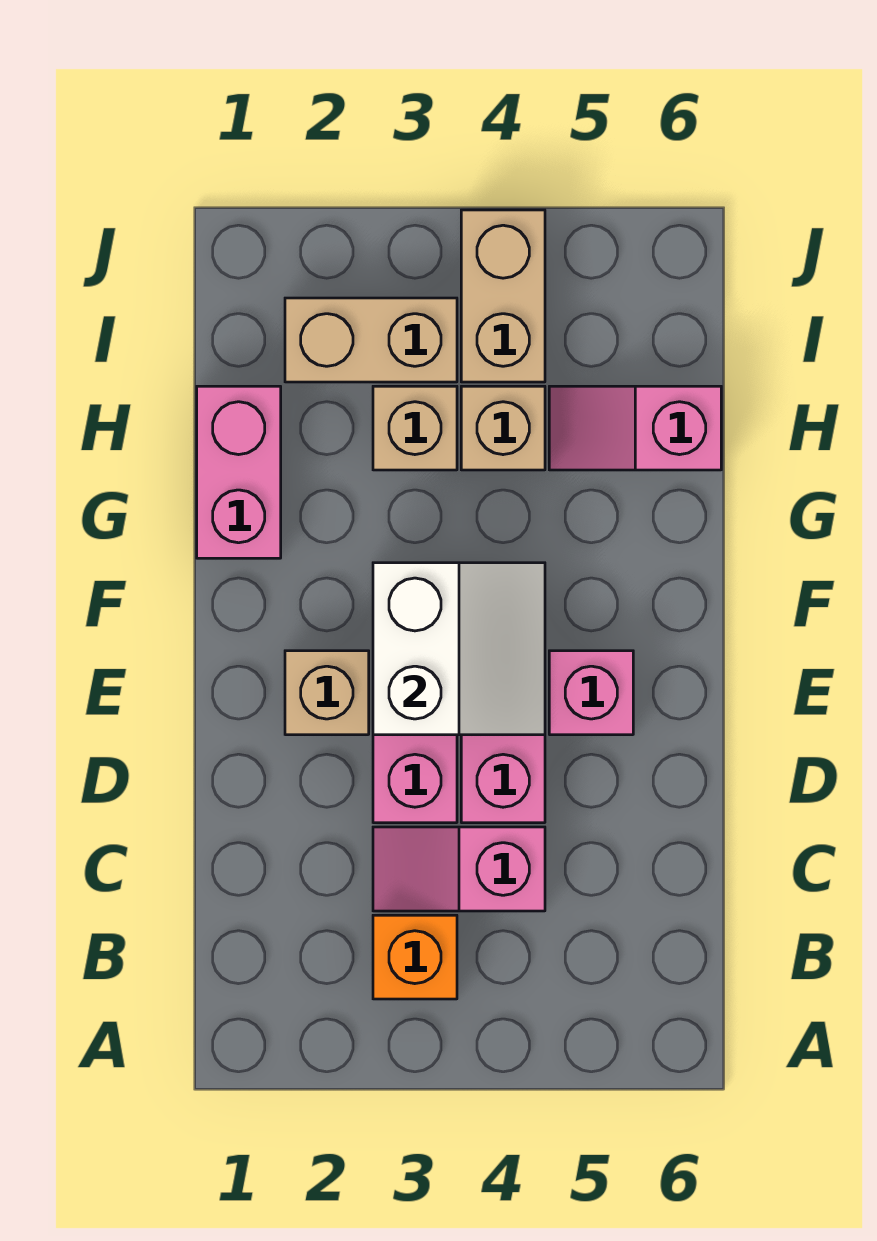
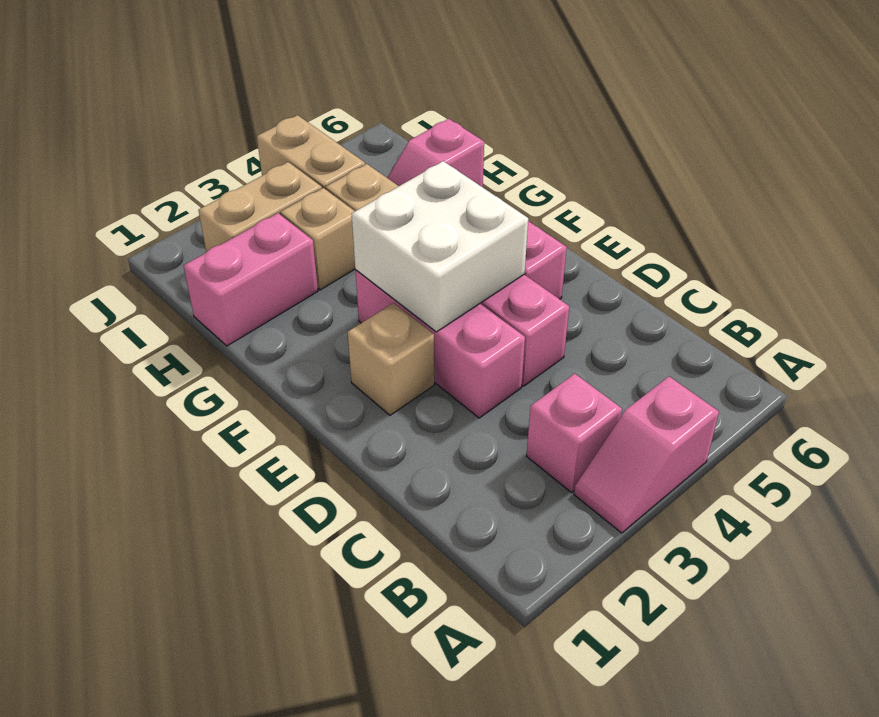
orange brick B3 level 1 -> pink brick B3 level 1
pink slope C3:C4 level 1 top 4 -> pink slope A3:A4 level 1 top 4
white slope E3:F4 level 2 top 3 -> white brick E3:F4 level 2
pink brick G1:H1 level 1 -> pink brick H1:H2 level 1

